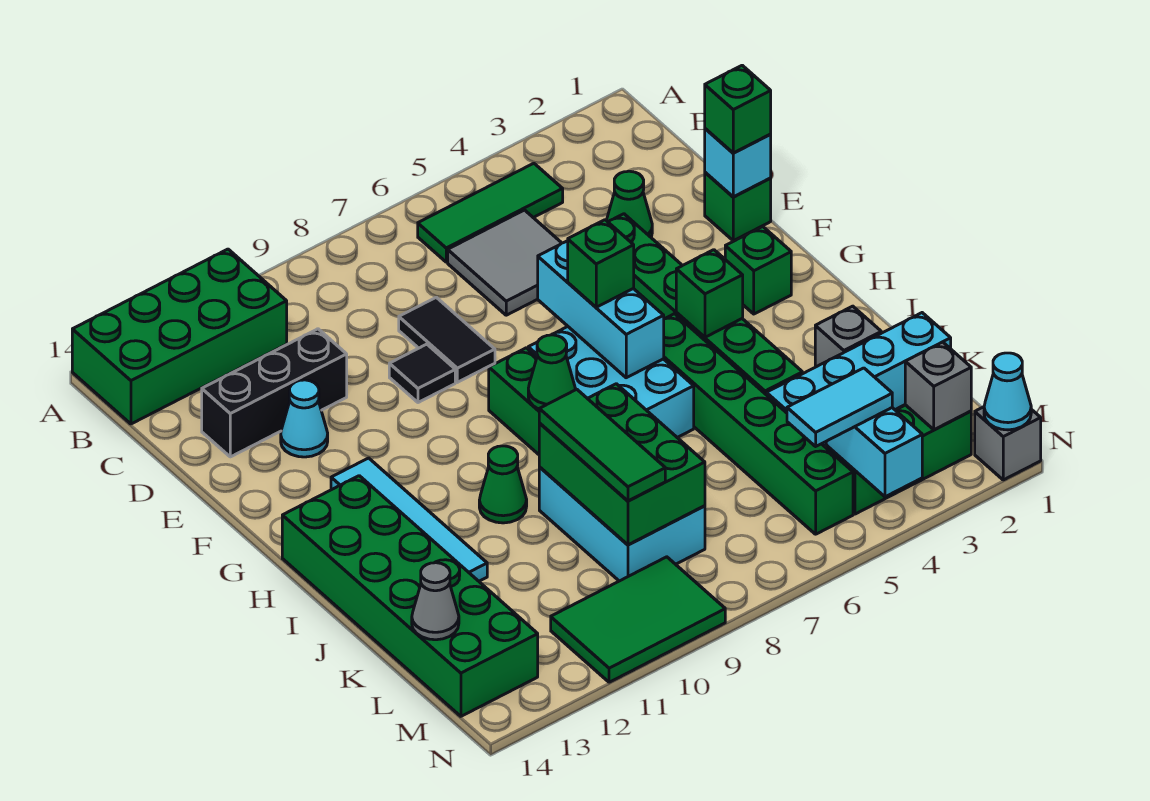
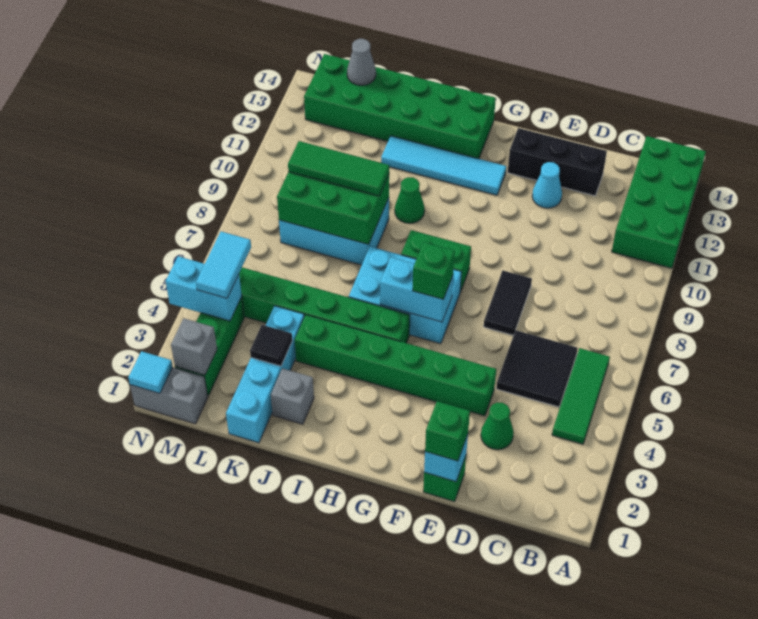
grey tile C5:D6 level 1 -> black tile C5:D6 level 1
black tile D8:E8 level 1 -> black tile E7:E8 level 1
black brick D11:D13 level 1 -> black brick D13:F13 level 1
black tile E9 level 1 -> black tile K3 level 2
cyan brick F6:H6 level 2 -> cyan brick G6:H6 level 2
green brick G2 level 1 -> none
green brick H4 level 2 -> none
green cone H8 level 2 -> none
green tile M9:N11 level 1 -> none
grey brick N1 level 1 -> grey brick M1:N1 level 1
cyan cone N1 level 2 -> cyan tile N1 level 2

